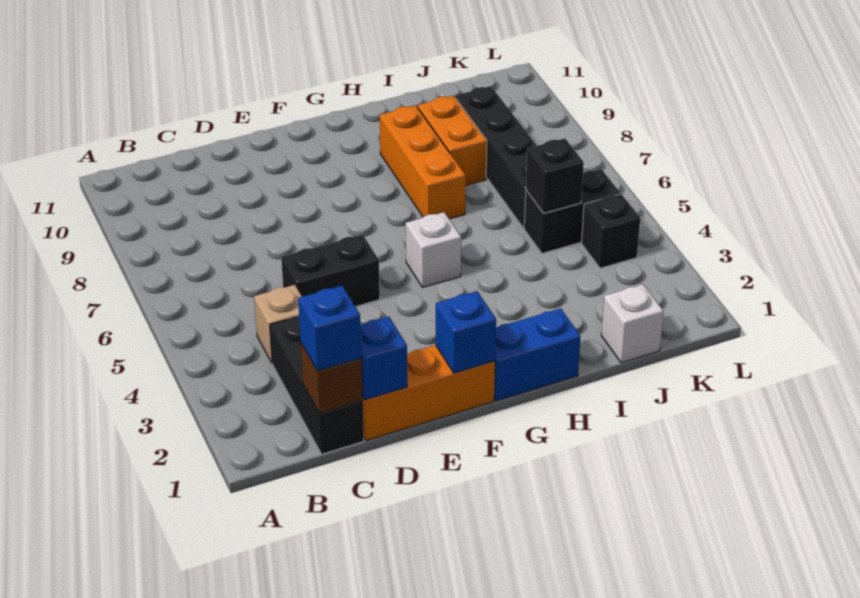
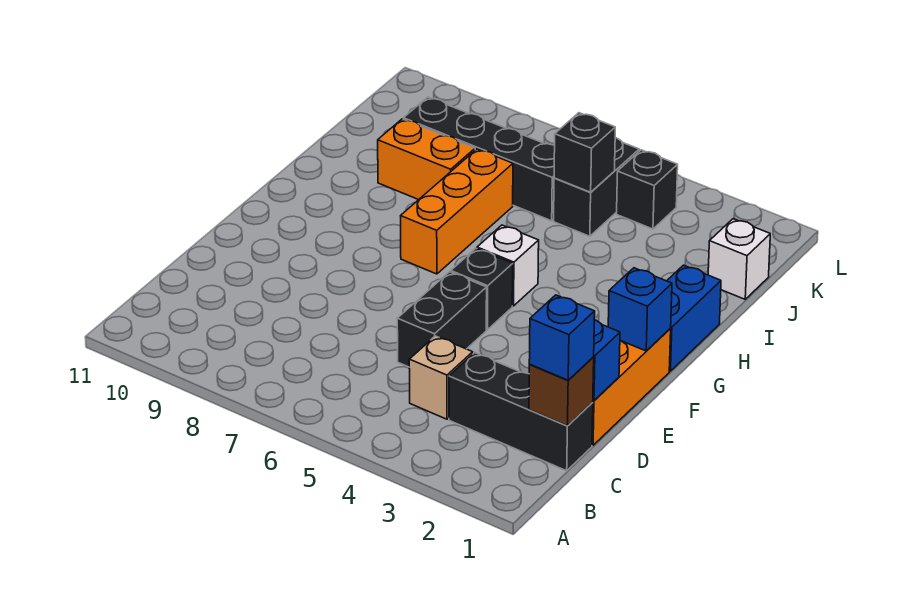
none -> black brick F5 level 1
orange brick H7:H9 level 1 -> orange brick G7:I7 level 1

